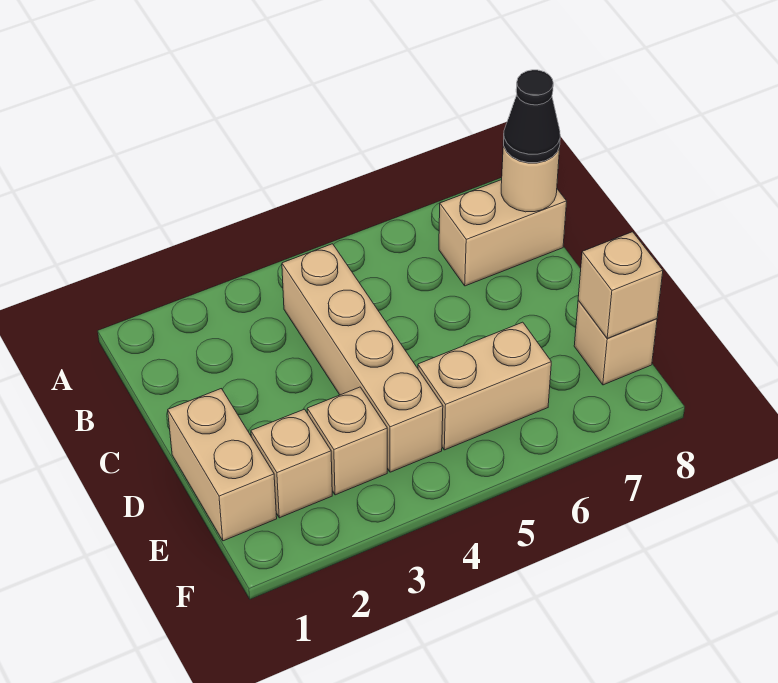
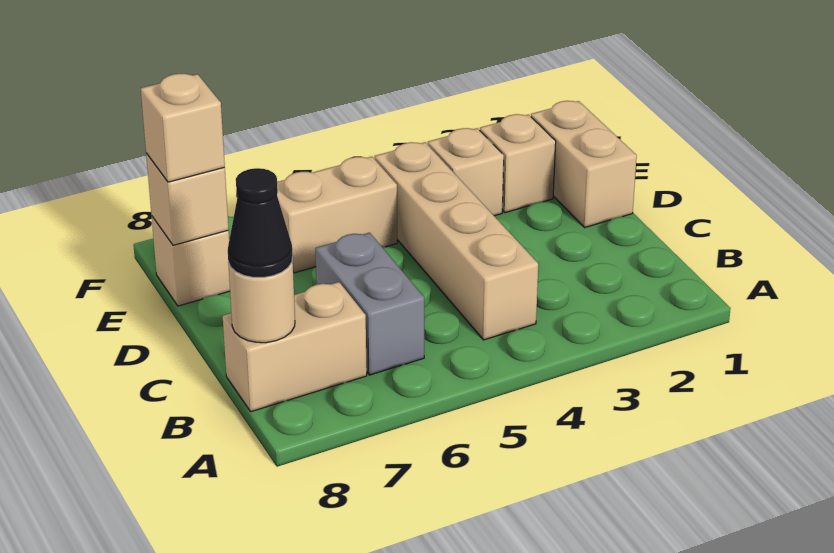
none -> grey brick B6:C6 level 1
none -> tan brick E8 level 3

